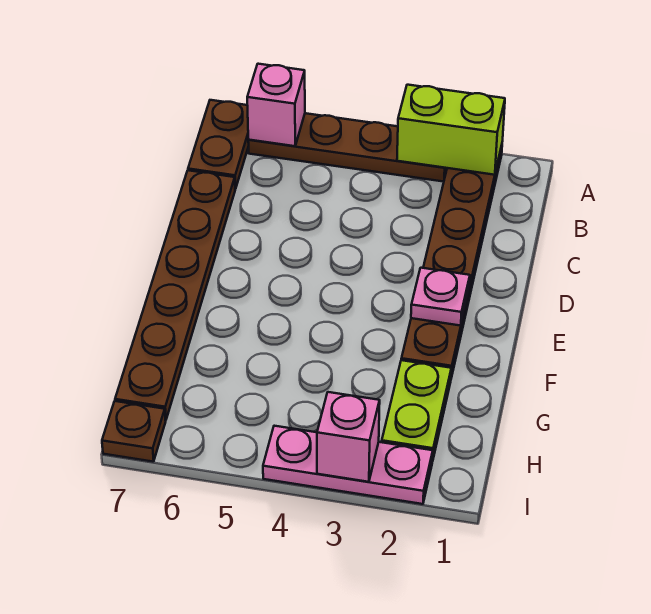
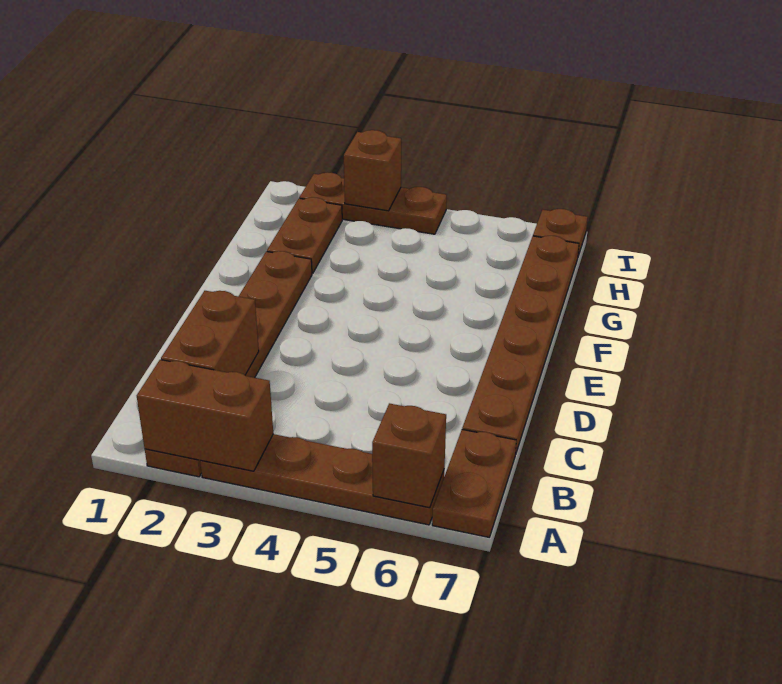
lime brick A2:A3 level 2 -> brown brick A2:A3 level 2
pink brick A6 level 2 -> brown brick A6 level 2
none -> brown brick B2:C2 level 2
pink plate E2 level 2 -> none
lime plate G2:H2 level 1 -> brown plate G2:H2 level 1
pink plate I2:I4 level 1 -> brown plate I2:I4 level 1
pink brick I3 level 2 -> brown brick I3 level 2

